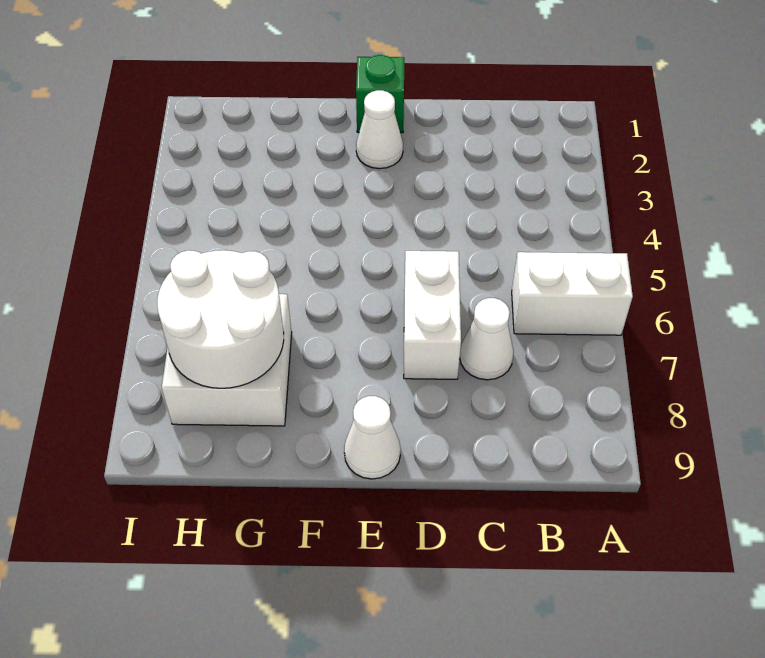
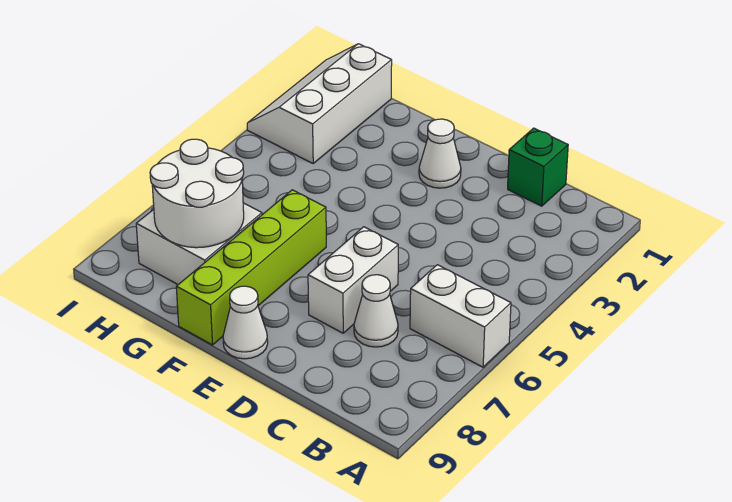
green brick E1 level 1 -> green brick C1 level 1
none -> lime brick F6:F9 level 1
none -> white slope H1:I3 level 1 top H

